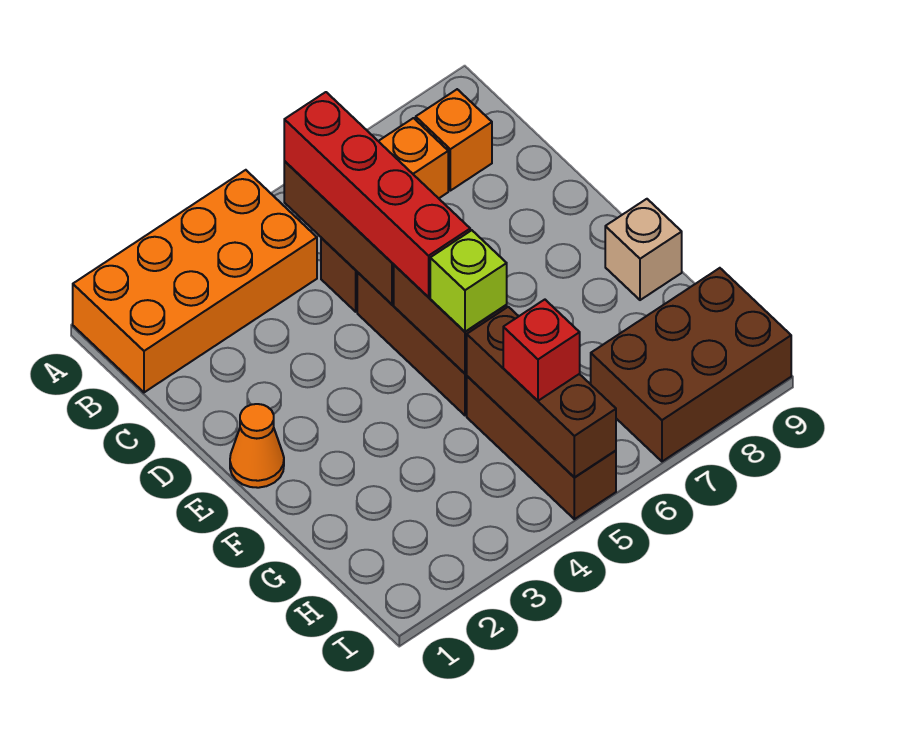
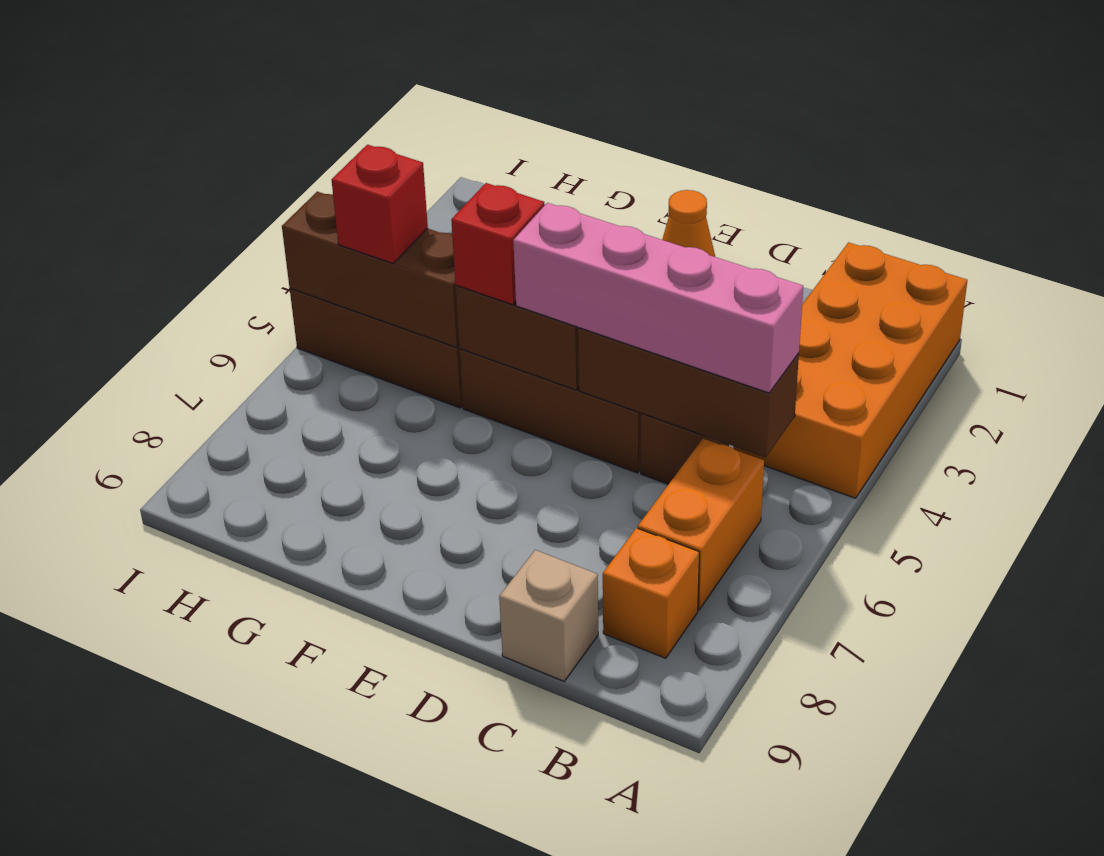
red brick B5:E5 level 3 -> pink brick B5:E5 level 3
lime brick F5 level 3 -> red brick F5 level 3
tan brick F9 level 1 -> tan brick C9 level 1
brown brick H7:I9 level 1 -> none

